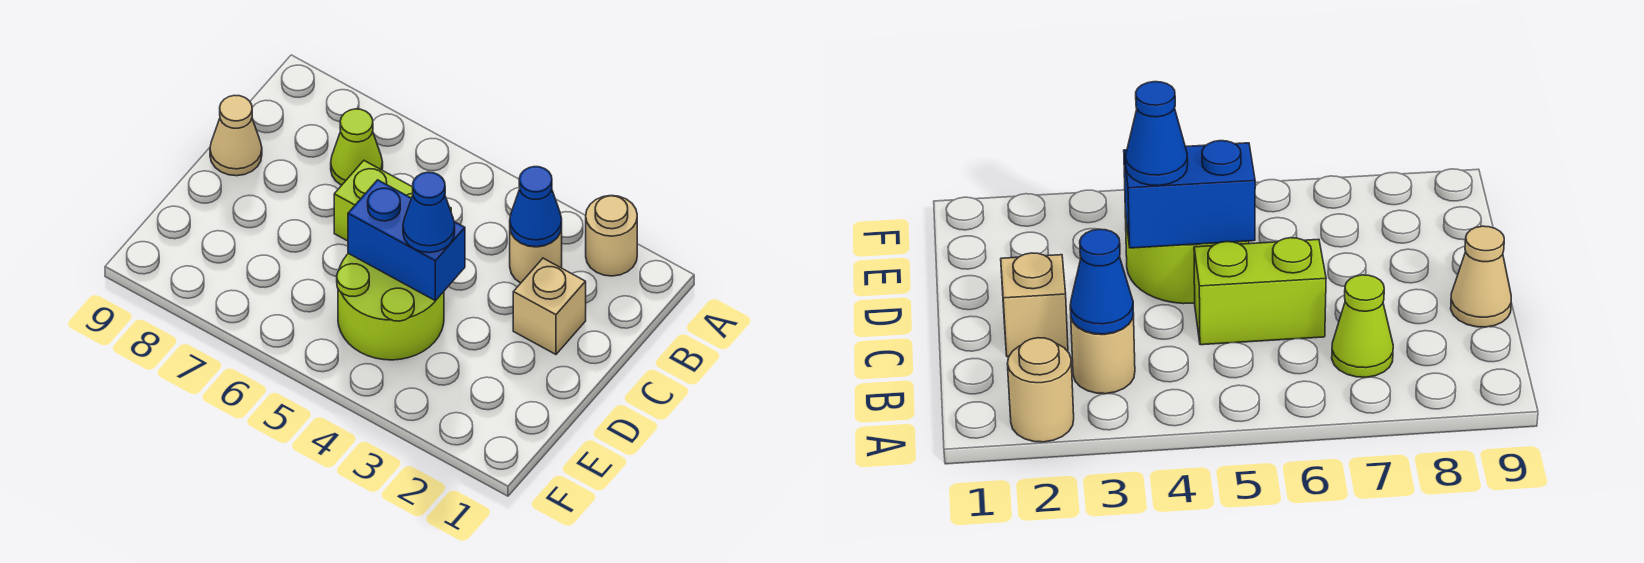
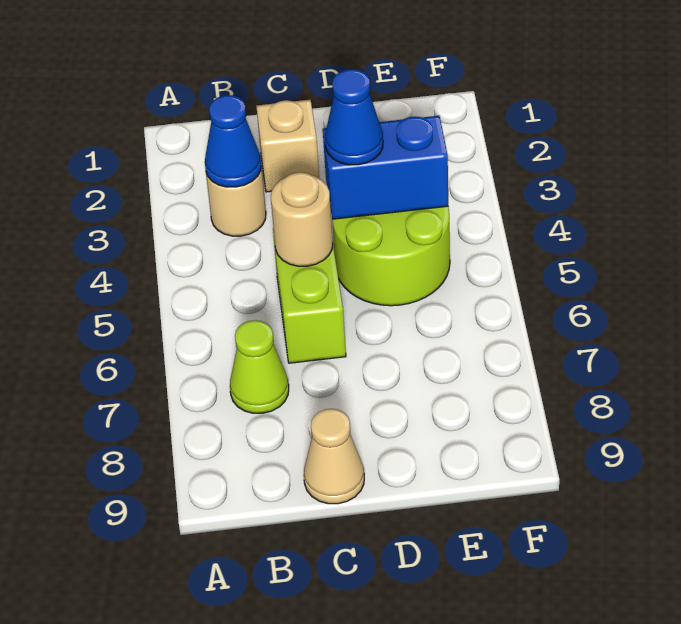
tan round brick A2 level 1 -> tan round brick C5 level 2
blue brick D4:D5 level 2 -> blue brick D4:E4 level 2

